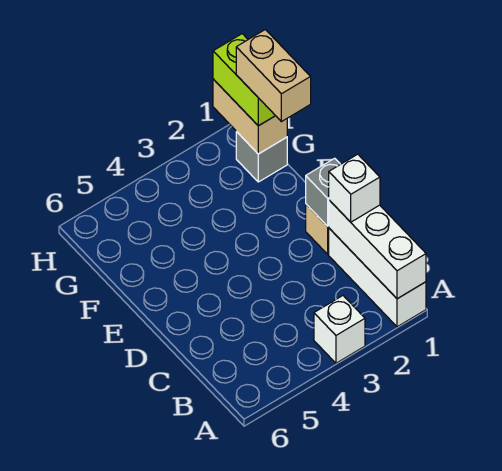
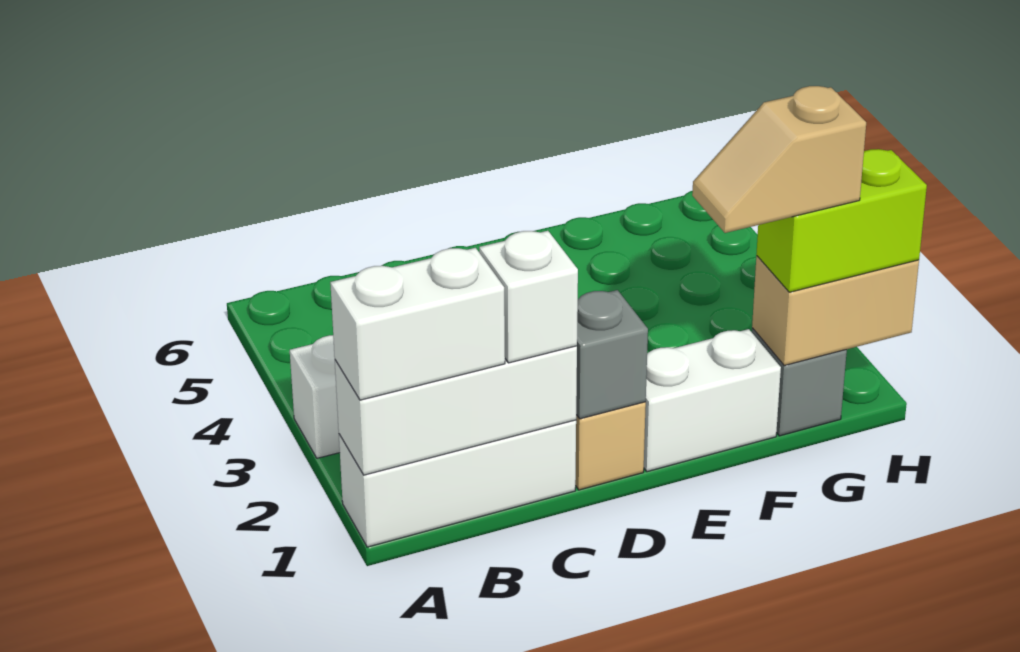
none -> white brick A1:B1 level 3
none -> white brick E1:F1 level 1
tan brick F1:G1 level 4 -> tan slope F1:G1 level 4 top G

